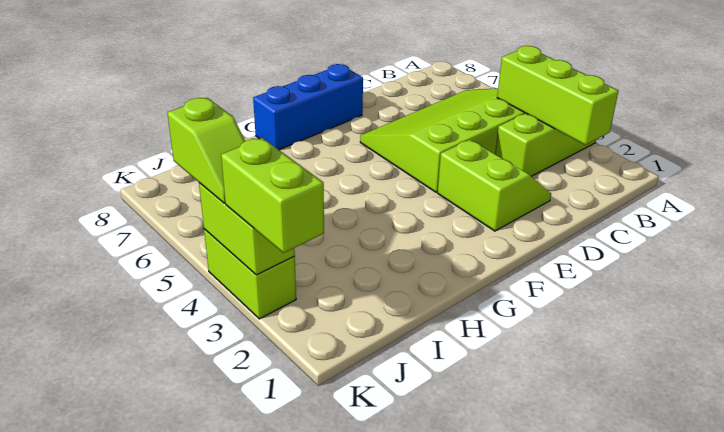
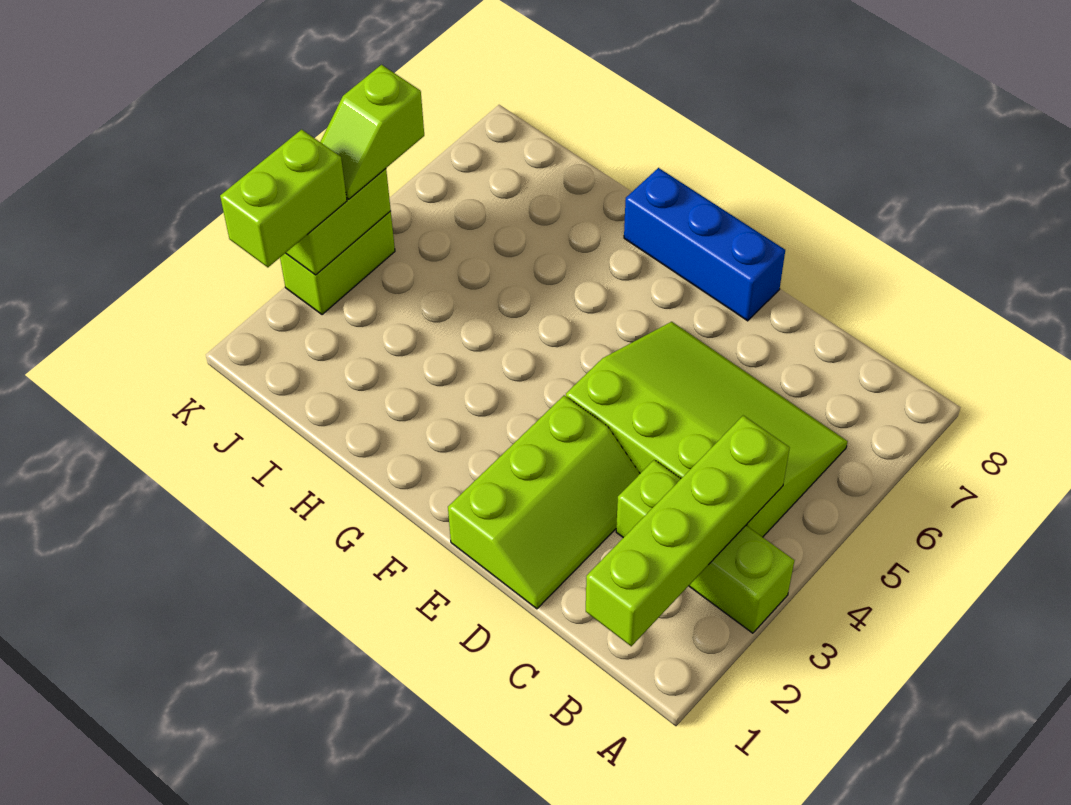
lime brick B2:B4 level 2 -> lime brick B1:B4 level 2
lime slope D2:E3 level 1 top E -> lime slope D1:E3 level 1 top E

